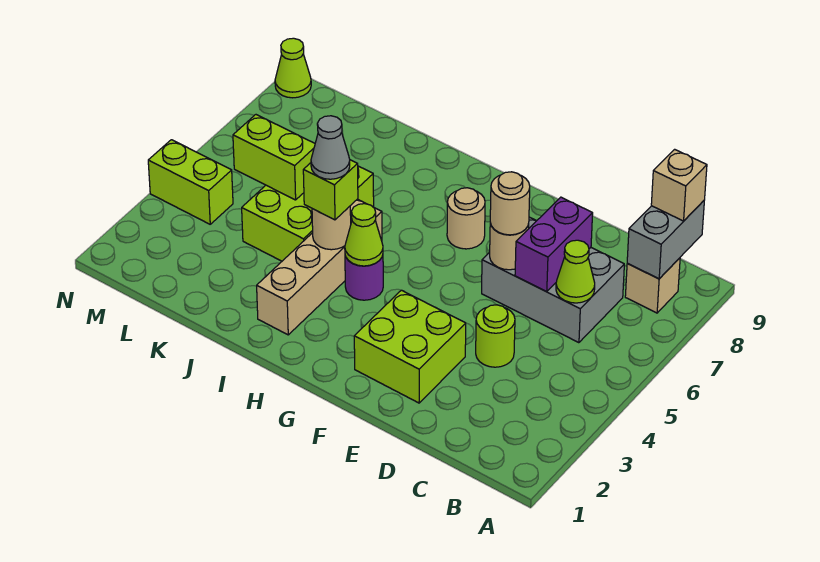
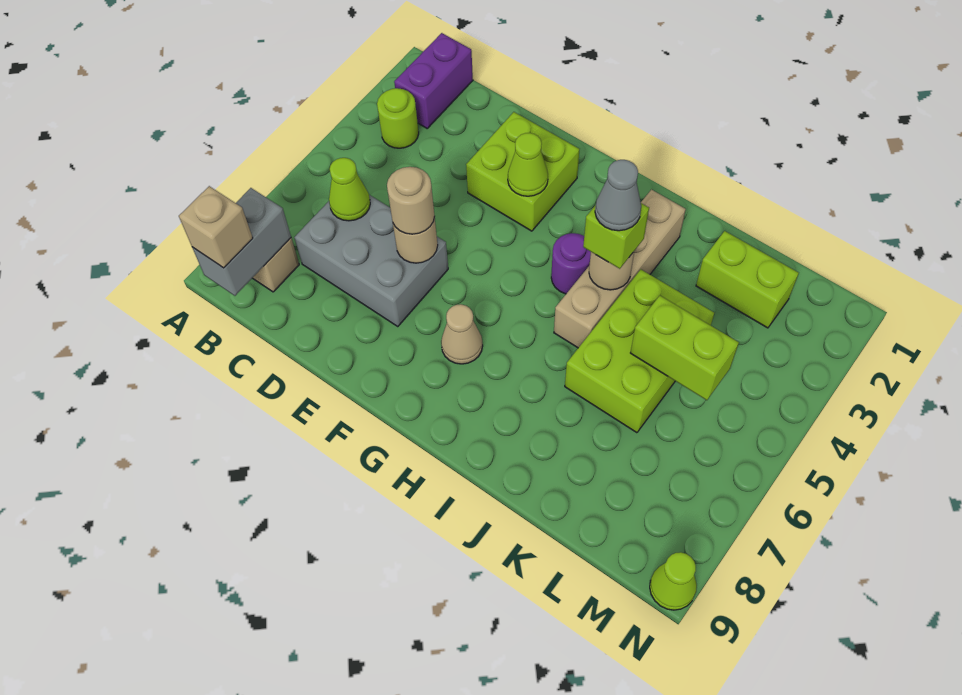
lime round brick D4 level 1 -> lime round brick B3 level 1
purple brick D6:D7 level 2 -> purple brick B1:B2 level 1
tan round brick G7 level 1 -> tan cone G7 level 1
lime cone H4 level 2 -> lime cone F3 level 2
lime brick M4:N4 level 1 -> lime brick K2:L2 level 1

